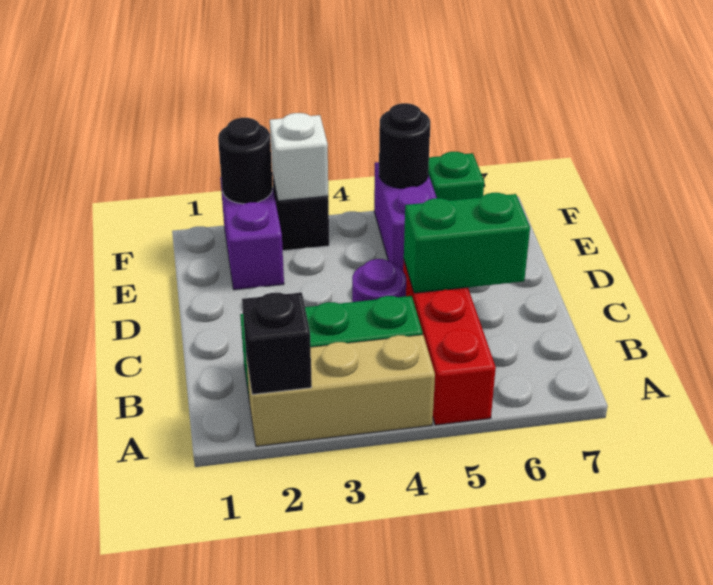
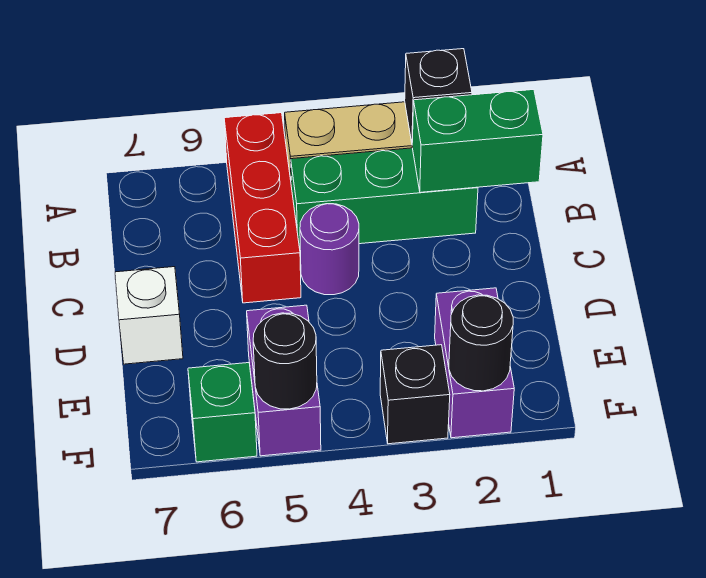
green brick C5:C6 level 2 -> green brick B1:B2 level 2
white brick F3 level 2 -> white brick D7 level 1

